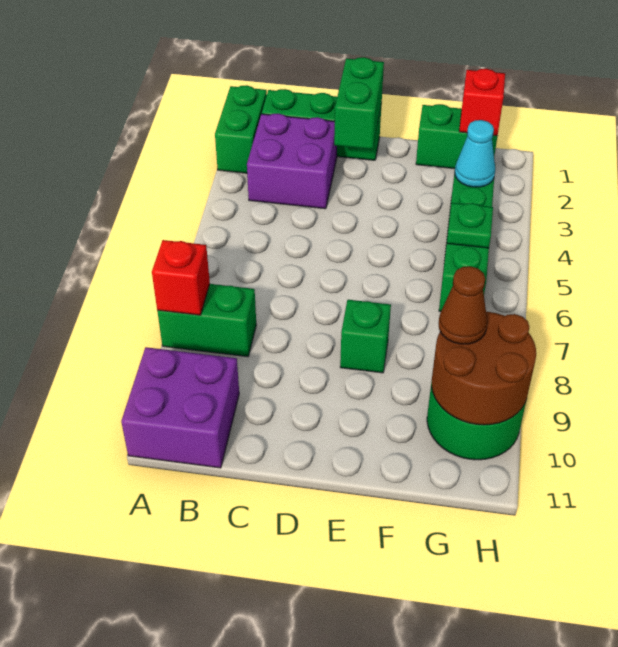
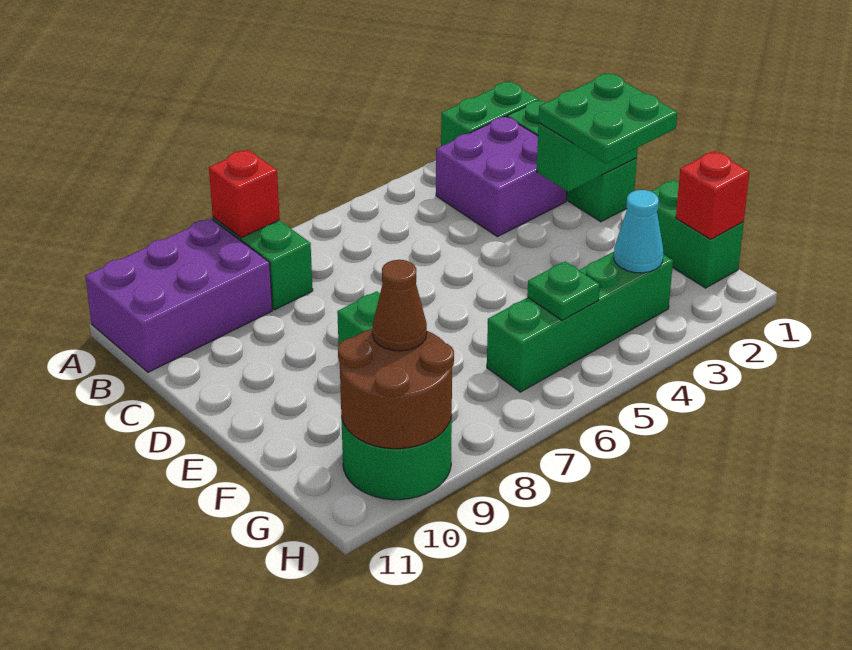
purple brick A10:B11 level 1 -> purple brick A9:B11 level 1
none -> green plate D1:E2 level 3

